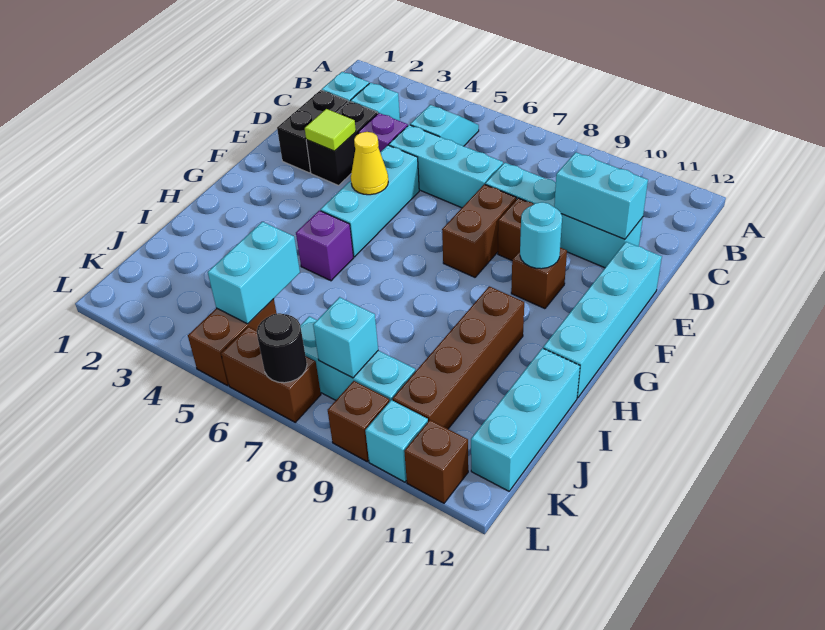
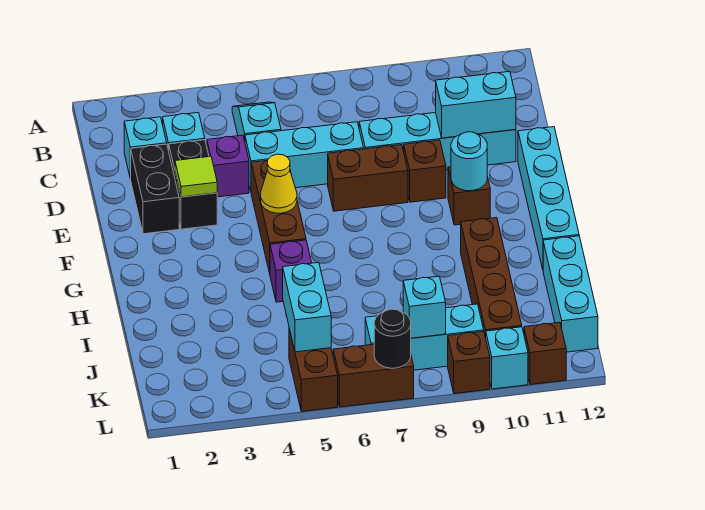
cyan brick E5:G5 level 1 -> brown brick E5:G5 level 1
brown brick E8:F8 level 1 -> brown brick E7:E8 level 1

